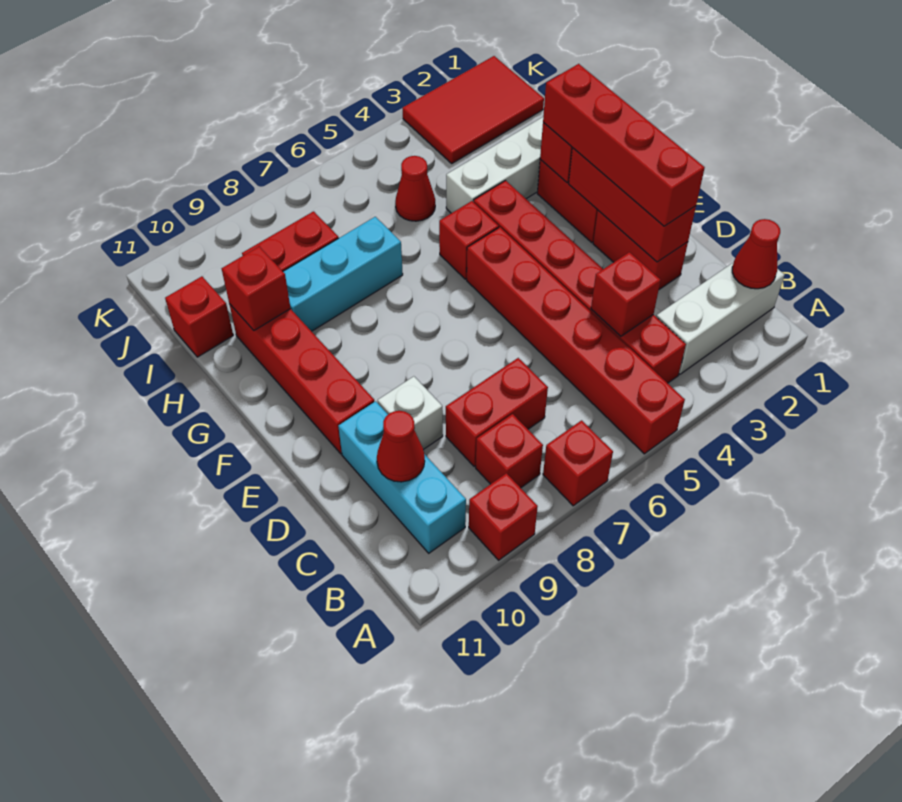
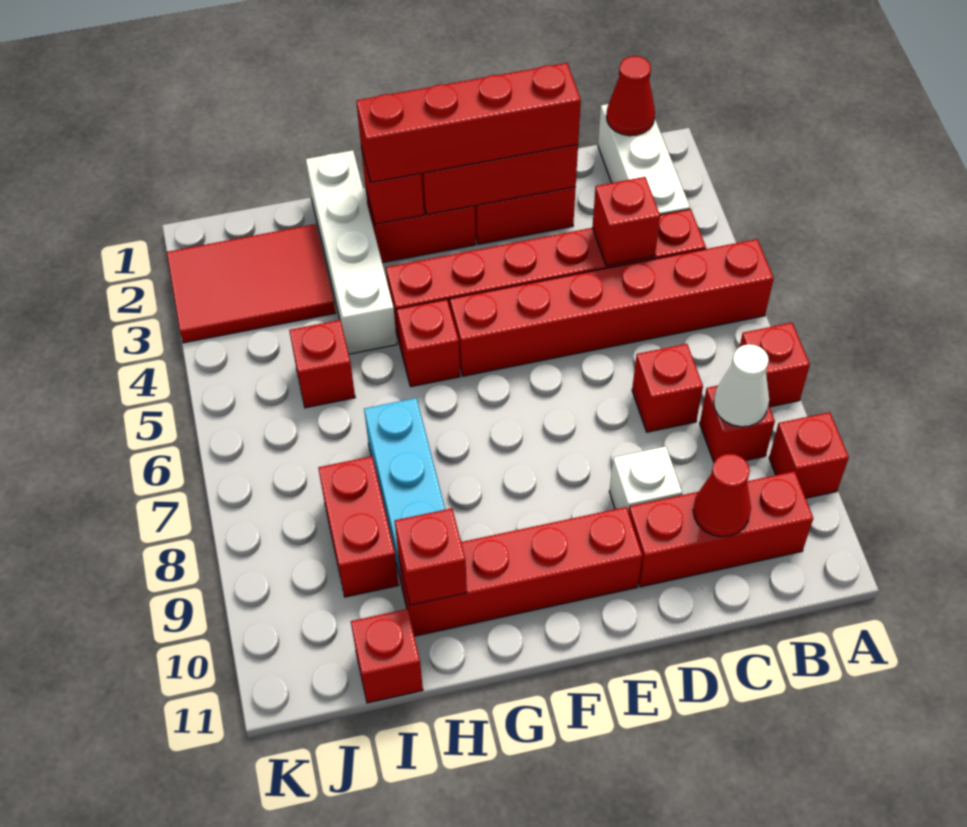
none -> white cone B8 level 2
cyan brick B10:D10 level 1 -> red brick B10:D10 level 1
red brick C7:C8 level 1 -> red brick C7 level 1
red cone I5 level 1 -> red brick I5 level 1
red tile J1:K3 level 1 -> red tile I2:K3 level 1

